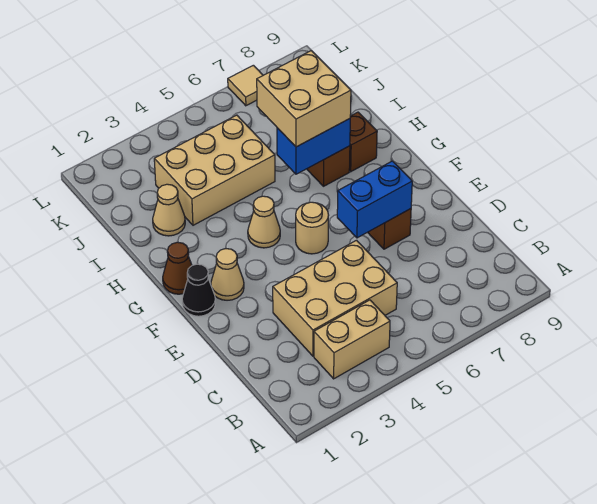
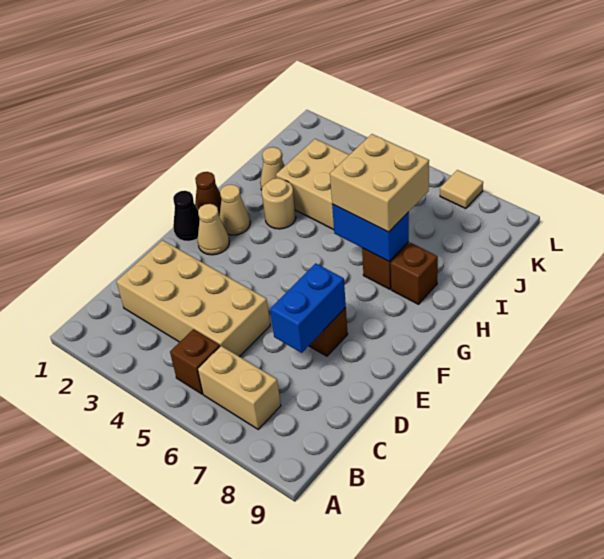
tan brick B3:B4 level 1 -> tan brick B6:B7 level 1
none -> brown brick B5 level 1
tan brick C3:D5 level 1 -> tan brick C2:D5 level 1
blue brick E6:E7 level 2 -> blue brick D7:E7 level 2
tan round brick F5 level 1 -> tan round brick H3 level 1
tan cone G4 level 1 -> tan cone G2 level 1

